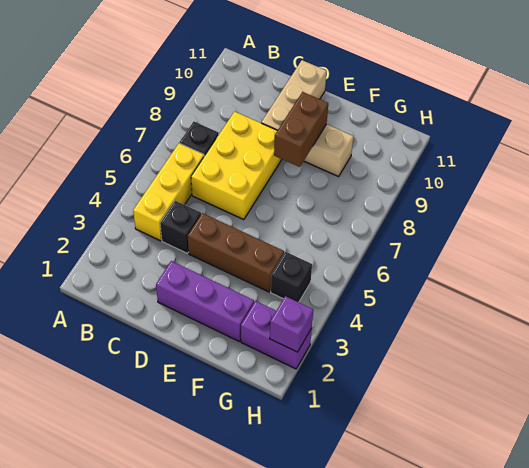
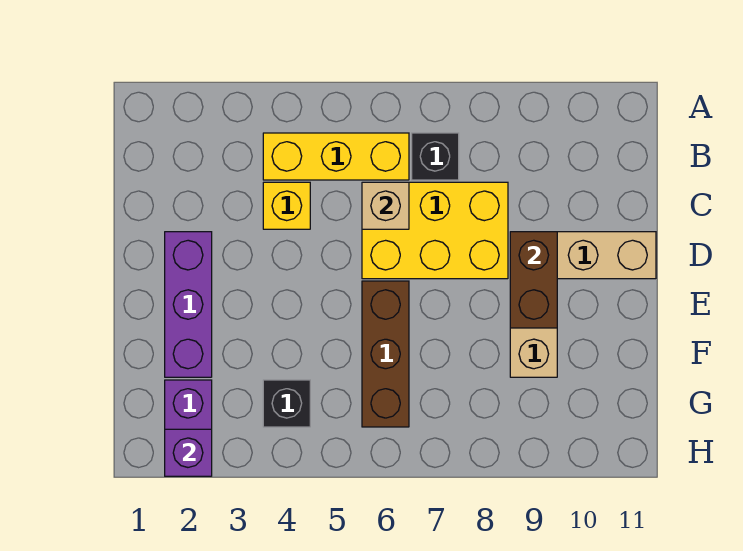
black brick C4 level 1 -> yellow brick C4 level 1
none -> tan brick C6 level 2
brown brick D4:F4 level 1 -> brown brick E6:G6 level 1
brown brick E8:E9 level 2 -> brown brick D9:E9 level 2

